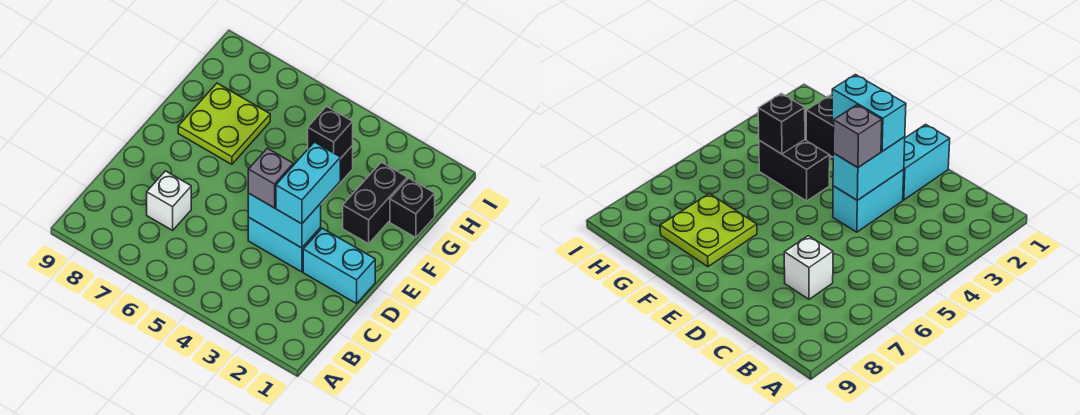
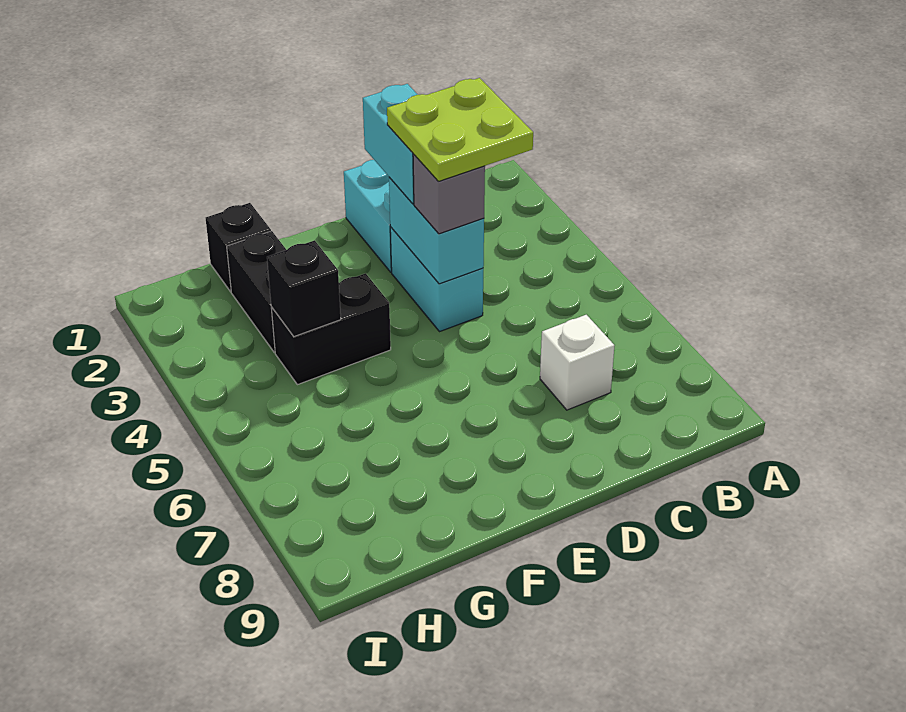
cyan brick D3:E3 level 3 -> cyan brick D2:D3 level 3
black brick F2:G2 level 1 -> black brick G2:G3 level 1
lime plate F7:G8 level 1 -> lime plate C3:D4 level 4

